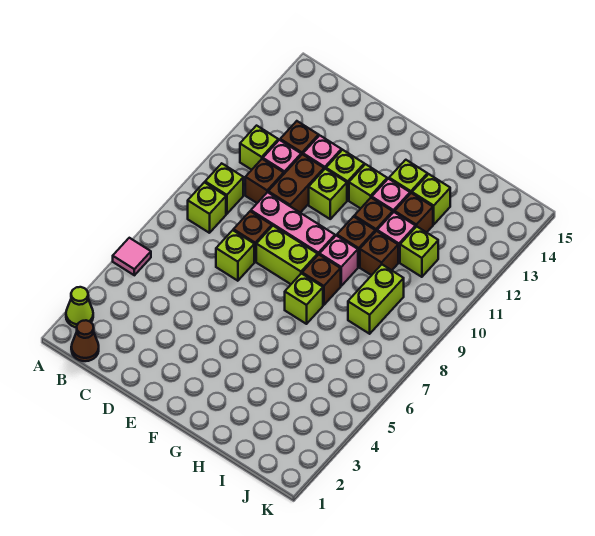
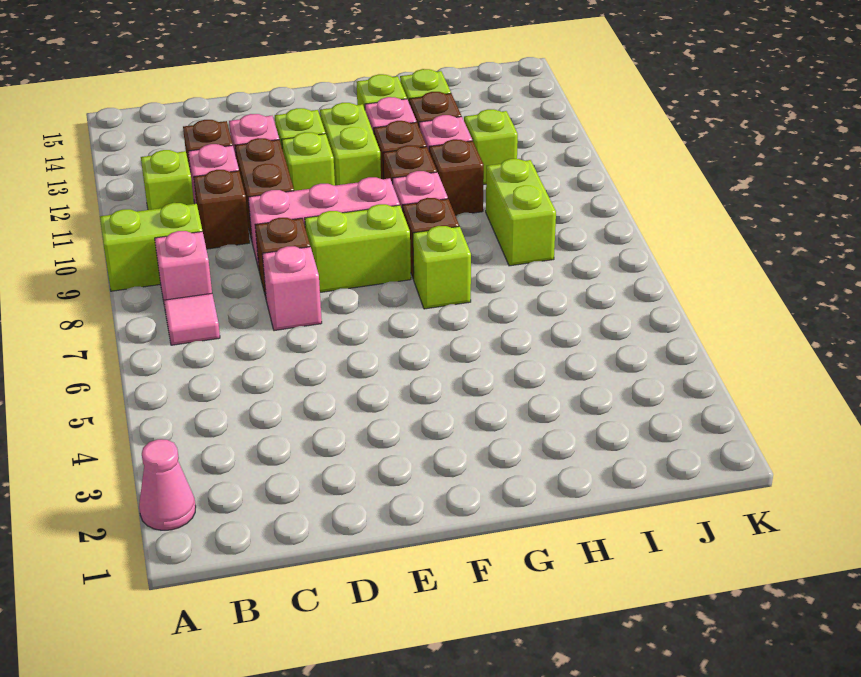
lime cone A2 level 1 -> pink cone A2 level 1
pink tile A5 level 1 -> pink tile B7 level 1
brown cone B1 level 1 -> none
lime brick B8 level 1 -> pink brick B8 level 1
lime brick B9 level 1 -> lime brick A9:B9 level 1
lime brick D7 level 1 -> pink brick D7 level 1
lime brick F12 level 1 -> lime brick F11:F12 level 1

